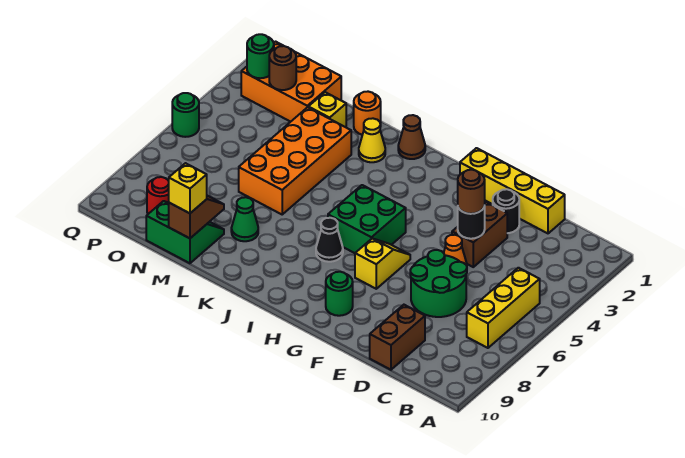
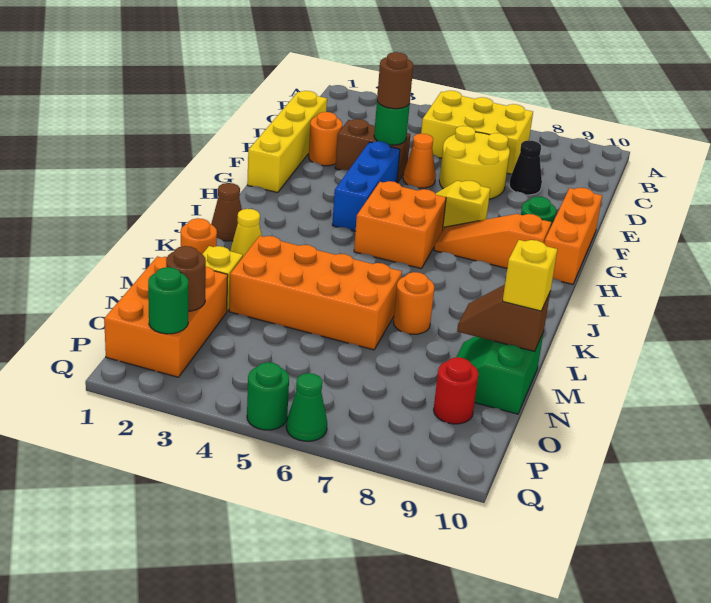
yellow brick B5:B7 level 1 -> yellow brick B5:C7 level 1
green round brick D6:E7 level 1 -> yellow round brick D6:E7 level 1
brown brick D9:D10 level 1 -> none
black round brick E2 level 1 -> orange round brick E2 level 1
black round brick E4 level 2 -> green round brick E4 level 2
none -> blue brick F4:H4 level 1
none -> orange brick F10:H10 level 1
green brick H5:I6 level 1 -> orange brick H5:I6 level 1
none -> orange slope H7:H9 level 1 top 9
black cone I7 level 1 -> black cone D8 level 1
none -> orange round brick L7 level 1
green cone L8 level 1 -> green cone Q6 level 1

